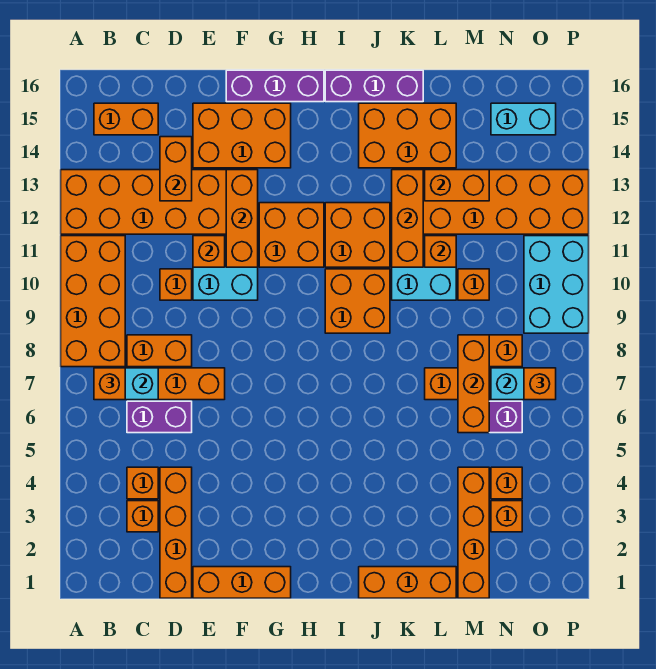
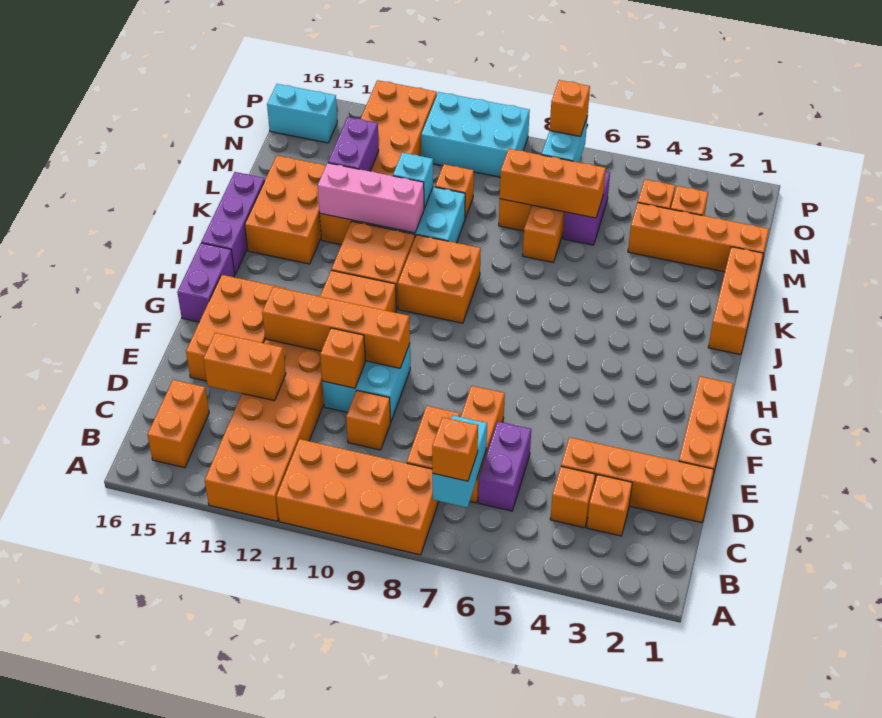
orange brick F11:F13 level 2 -> orange brick F10:F13 level 2
purple brick F16:H16 level 1 -> purple brick G16:H16 level 1
orange brick K11:K13 level 2 -> pink brick K11:K13 level 2
orange brick L11 level 2 -> cyan brick L11 level 2
orange brick L13:M13 level 2 -> purple brick L13:M13 level 2
cyan brick N15:O15 level 1 -> cyan brick O15:O16 level 1

